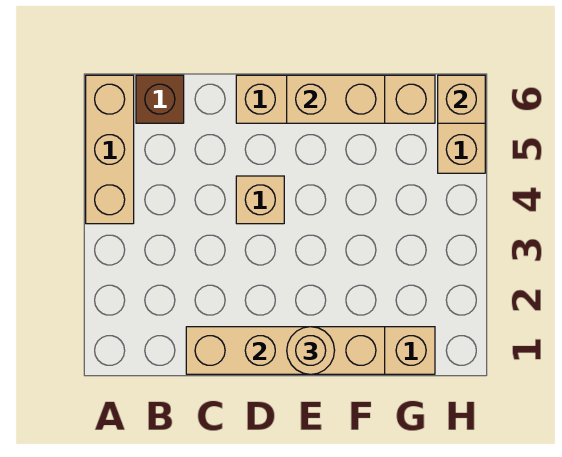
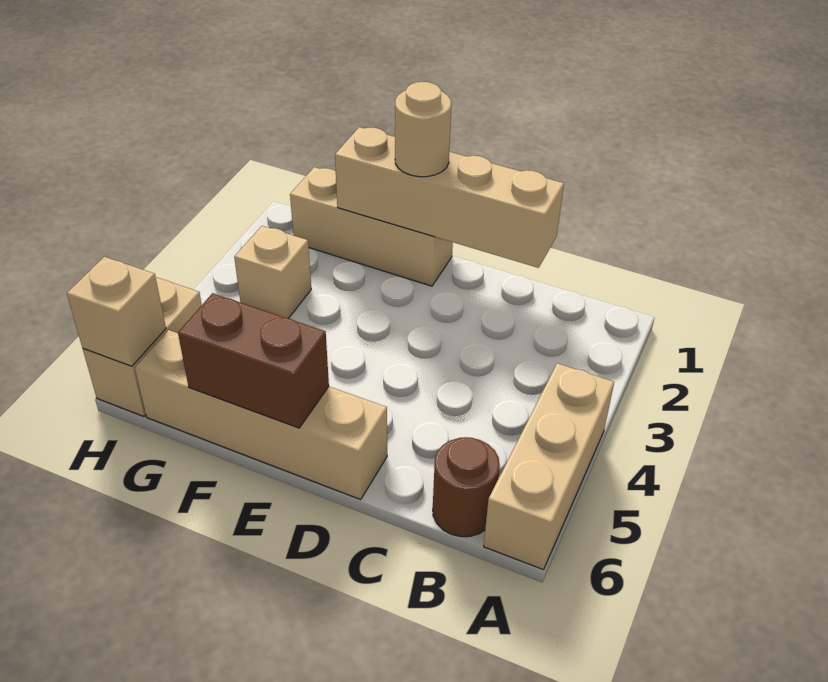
brown brick B6 level 1 -> brown round brick B6 level 1
tan brick D4 level 1 -> tan brick G3 level 1
tan brick E6:F6 level 2 -> brown brick E6:F6 level 2

